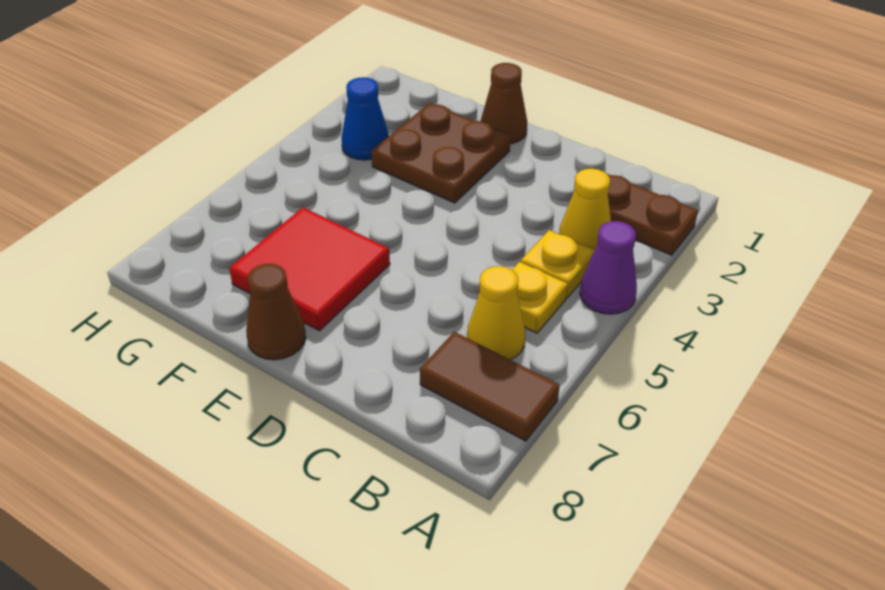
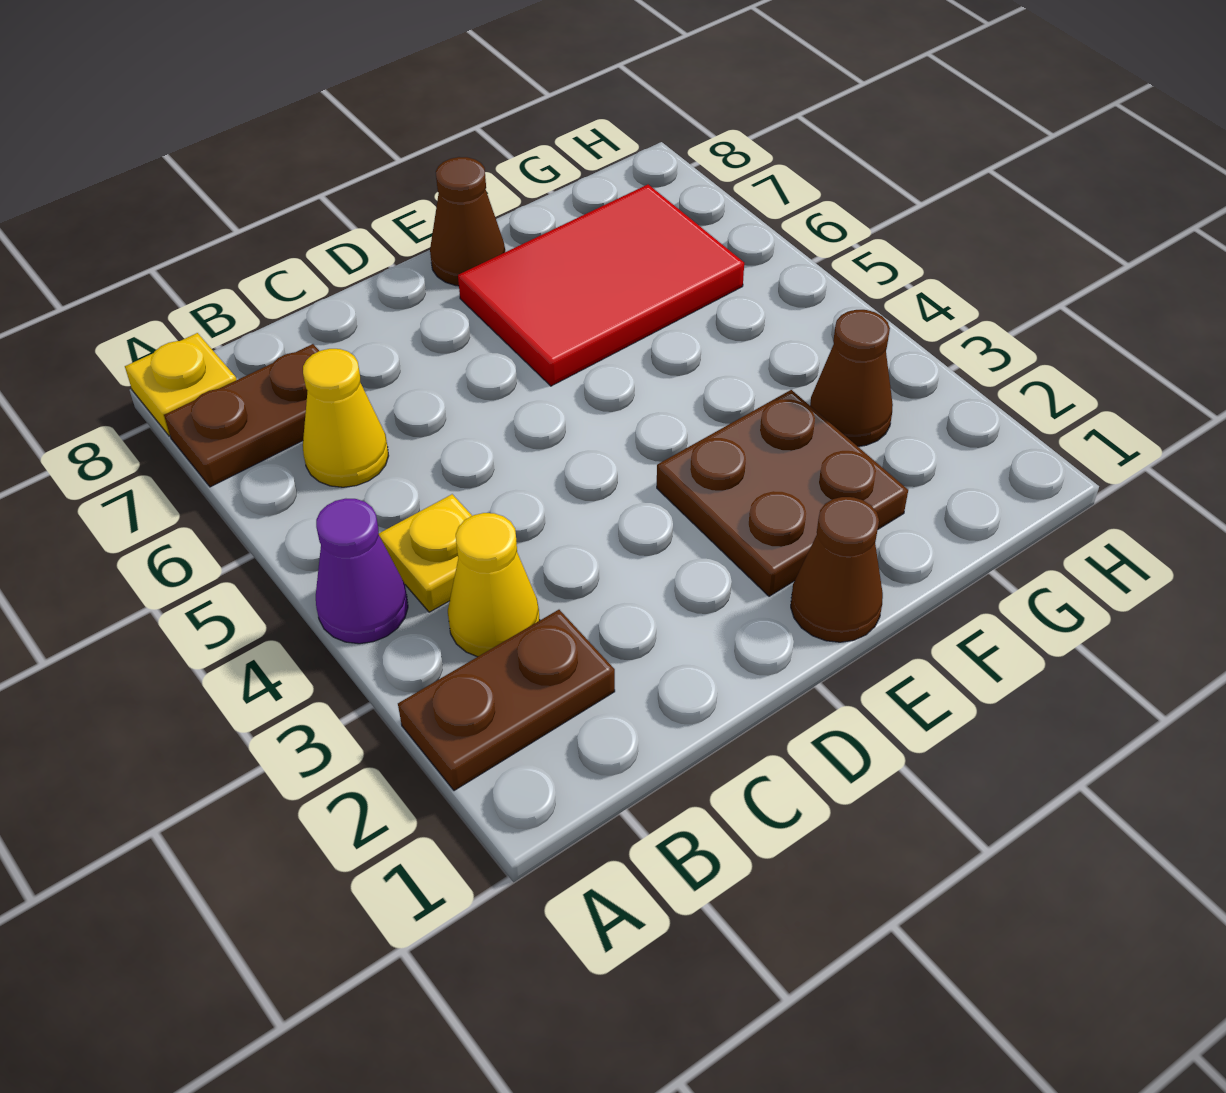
brown tile A7:B7 level 1 -> brown plate A7:B7 level 1
yellow plate B5 level 1 -> yellow plate A8 level 1
red tile E6:F7 level 1 -> red tile E6:G7 level 1
blue cone G3 level 1 -> brown cone G3 level 1

